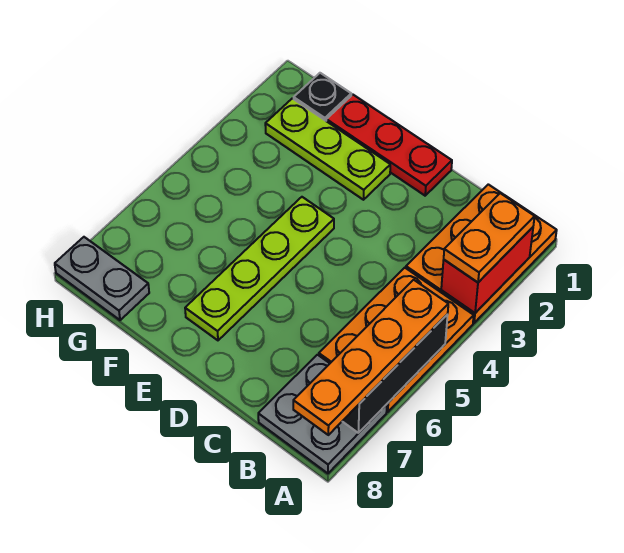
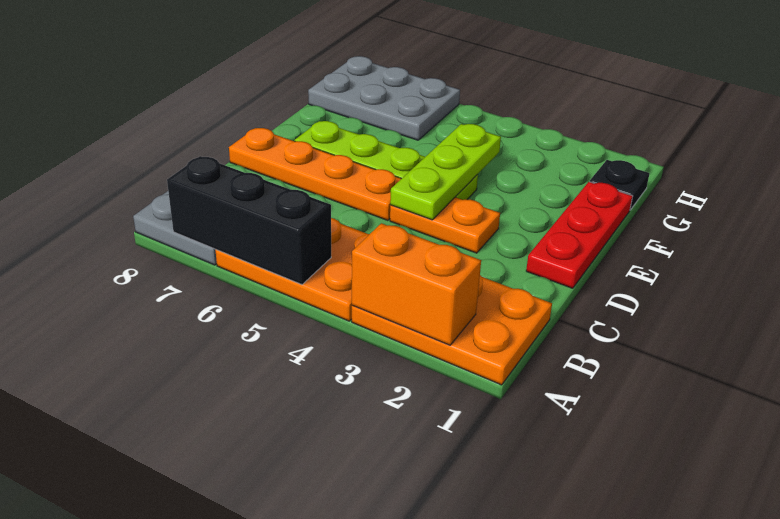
red brick A2:A3 level 2 -> orange brick A2:A3 level 2
orange plate A2:A3 level 3 -> orange plate D3:D4 level 1
orange plate A5:A8 level 3 -> orange plate D5:D8 level 1
lime plate E2:G2 level 1 -> lime plate D4:F4 level 2
grey plate G8:H8 level 1 -> grey plate G6:H8 level 1

